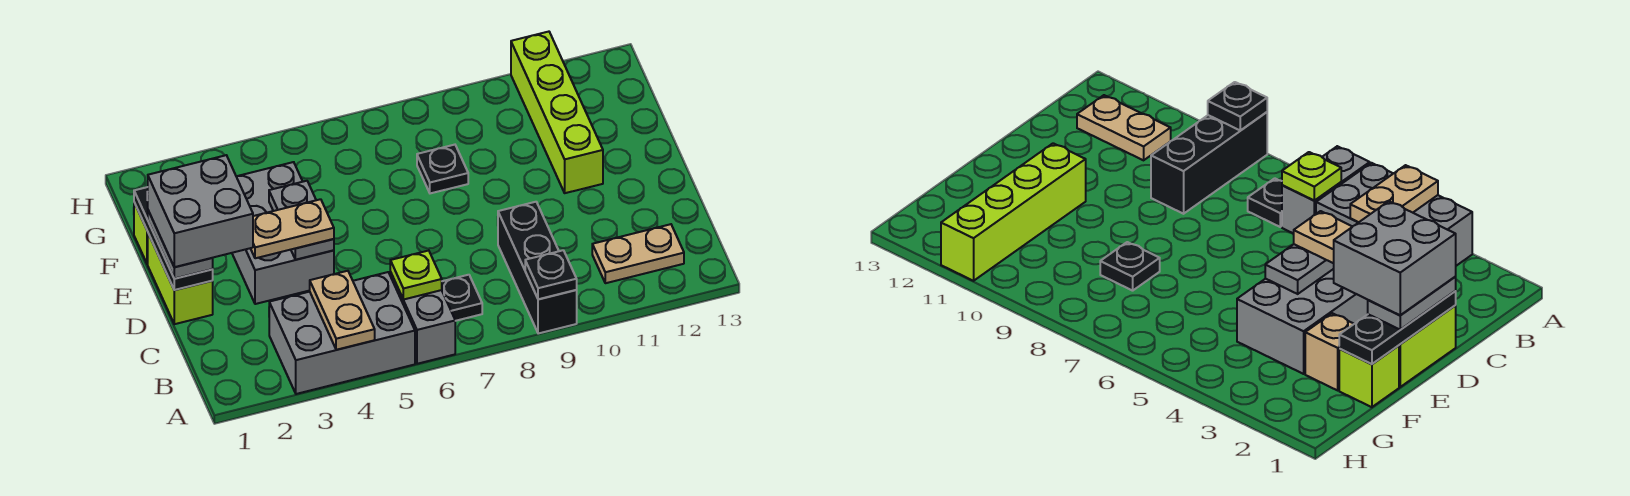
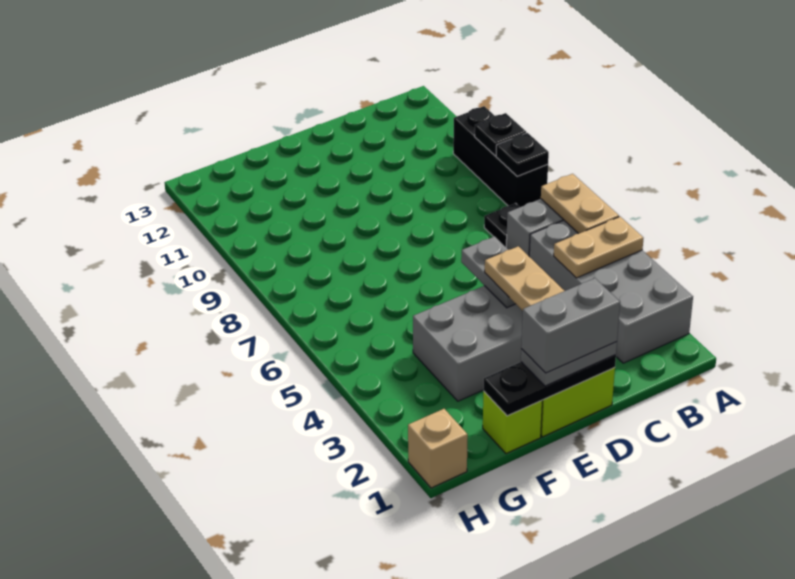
grey brick A3:B5 level 1 -> grey brick A2:B5 level 1
black brick A9:C9 level 1 -> black brick A8:A10 level 1
lime plate B6 level 2 -> none
tan plate B11:B12 level 1 -> tan plate A5:A6 level 2
grey brick D1:E2 level 4 -> grey brick D1:E1 level 4
grey plate D4:E4 level 2 -> grey plate D4:D5 level 2
lime brick E11:H11 level 1 -> none
tan brick F2 level 1 -> tan brick H1 level 1
black plate F8 level 1 -> black plate A8 level 2

